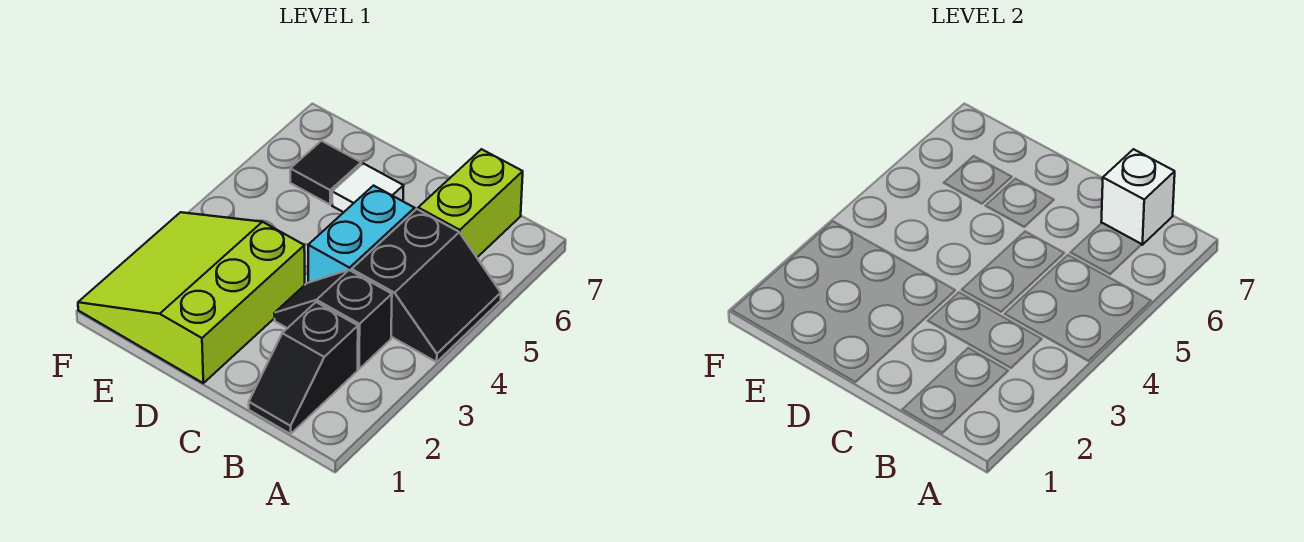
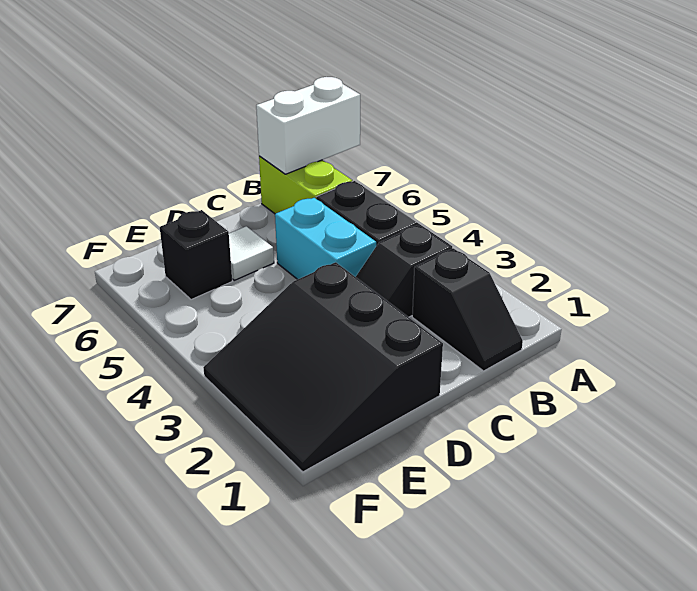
white brick B7 level 2 -> white brick A7:B7 level 2
lime slope D1:F3 level 1 top D -> black slope D1:F3 level 1 top D
black tile E6 level 1 -> black brick E6 level 1

